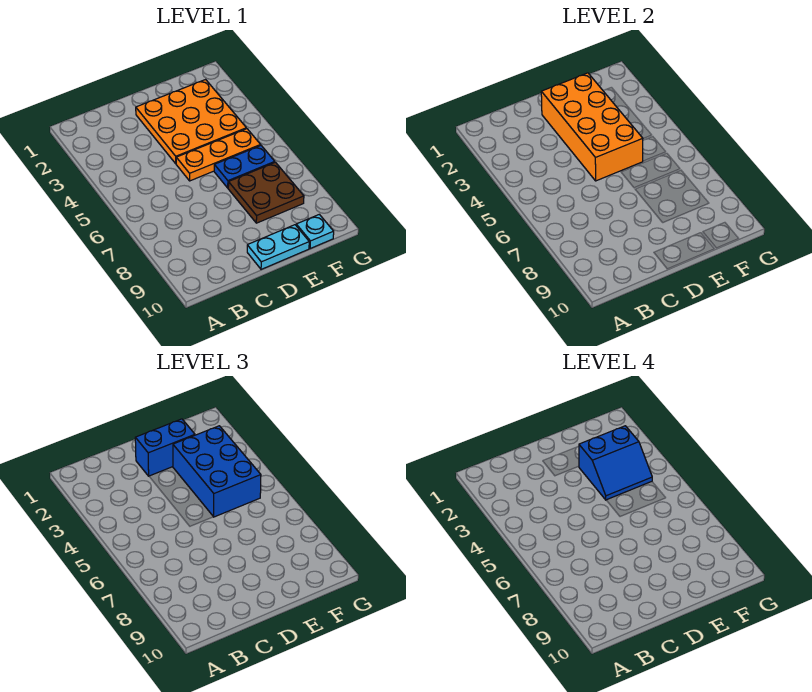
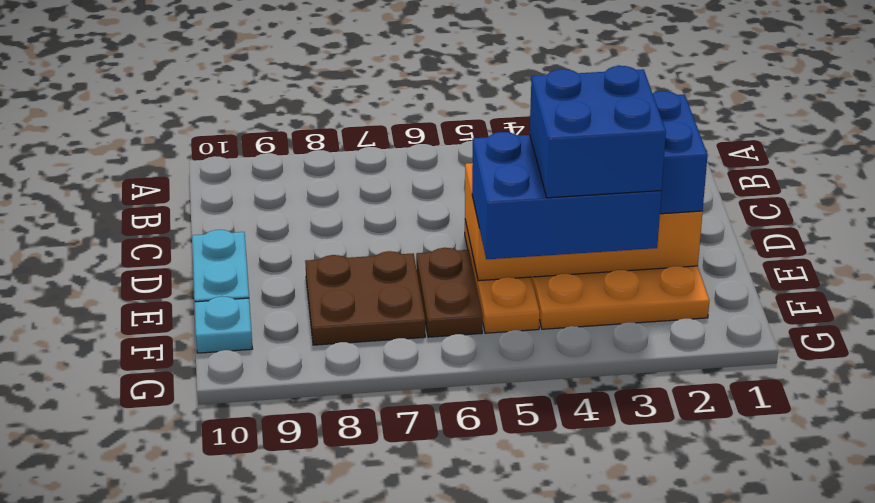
blue slope E3:F4 level 4 top 3 -> blue brick E3:F4 level 4
blue plate E6:F6 level 1 -> brown plate E6:F6 level 1

